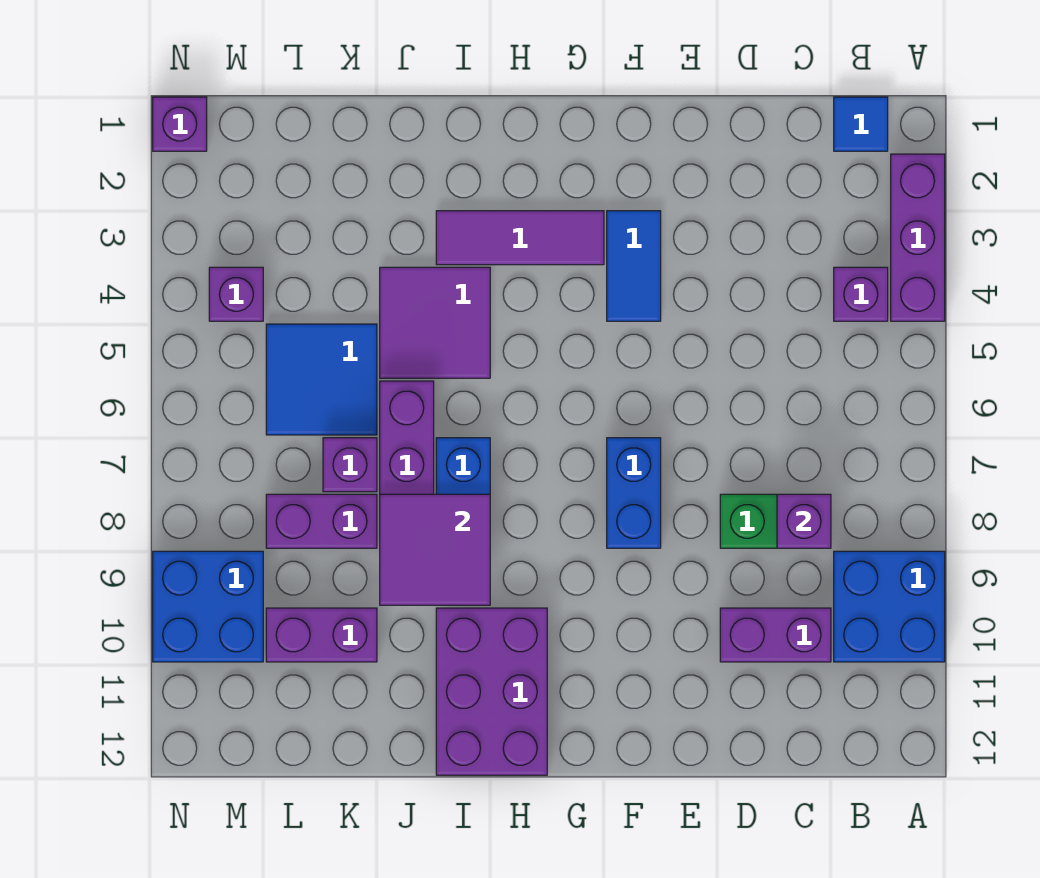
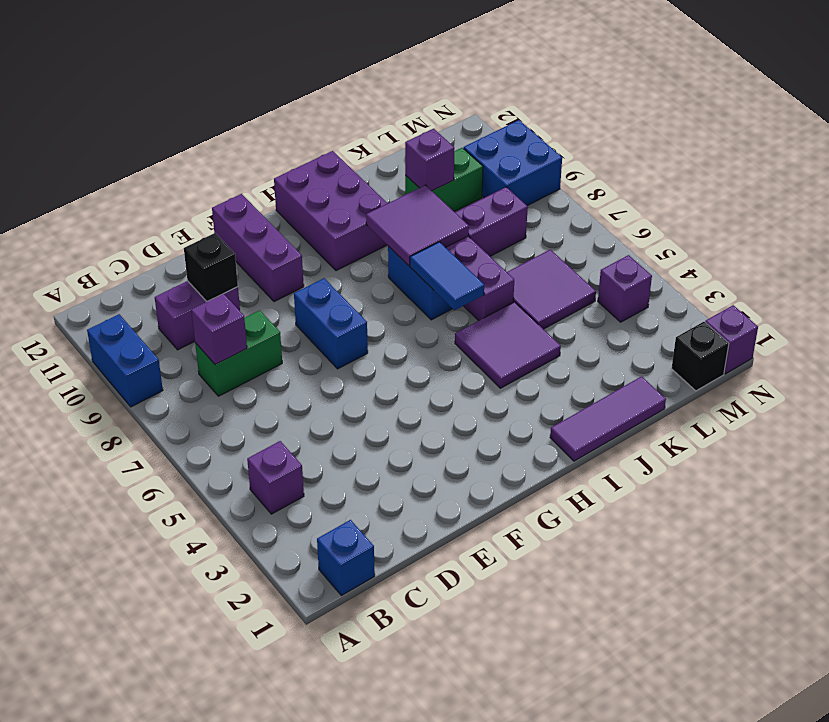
purple brick A2:A4 level 1 -> purple brick F10:F12 level 1
blue brick A9:B10 level 1 -> blue brick A9:A10 level 1
blue tile B1 level 1 -> blue brick B1 level 1
none -> black brick D10 level 2
blue tile F3:F4 level 1 -> blue tile I6:I7 level 2
purple tile G3:I3 level 1 -> purple tile I1:K1 level 1
blue tile K5:L6 level 1 -> purple tile K5:L6 level 1
purple brick K7 level 1 -> purple brick K10 level 2
purple brick K10:L10 level 1 -> green brick K10:L10 level 1
none -> black brick M1 level 1

